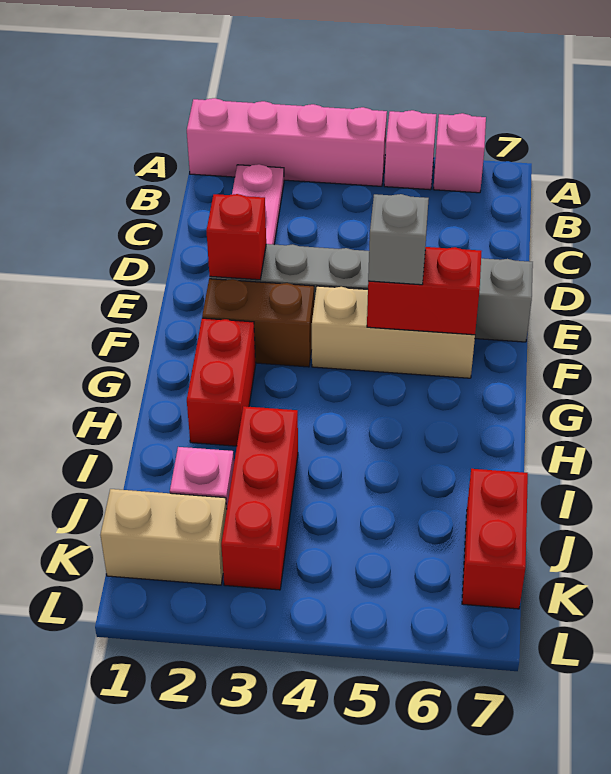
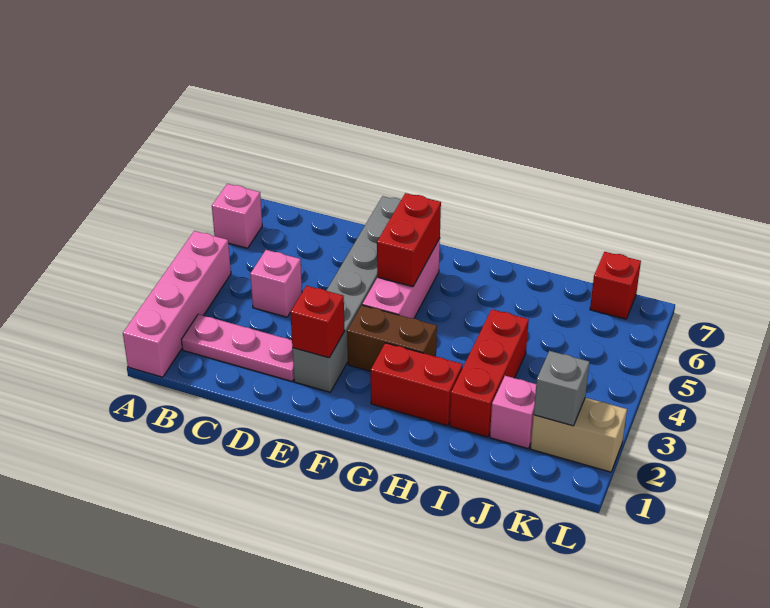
pink brick A5 level 1 -> pink brick C4 level 1
brown brick F2:F3 level 1 -> brown brick F3:G3 level 1
tan brick F4:F6 level 1 -> pink brick F4:F6 level 1
grey brick F5 level 3 -> grey brick K2 level 2
red brick I3:K3 level 1 -> red brick I2:I4 level 1
red brick J7:K7 level 1 -> red brick K7 level 1
tan brick K1:K2 level 1 -> tan brick K2:L2 level 1

